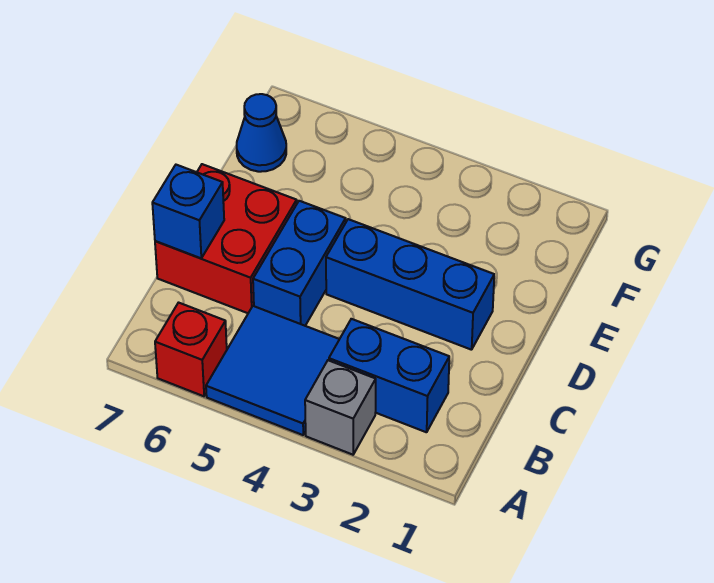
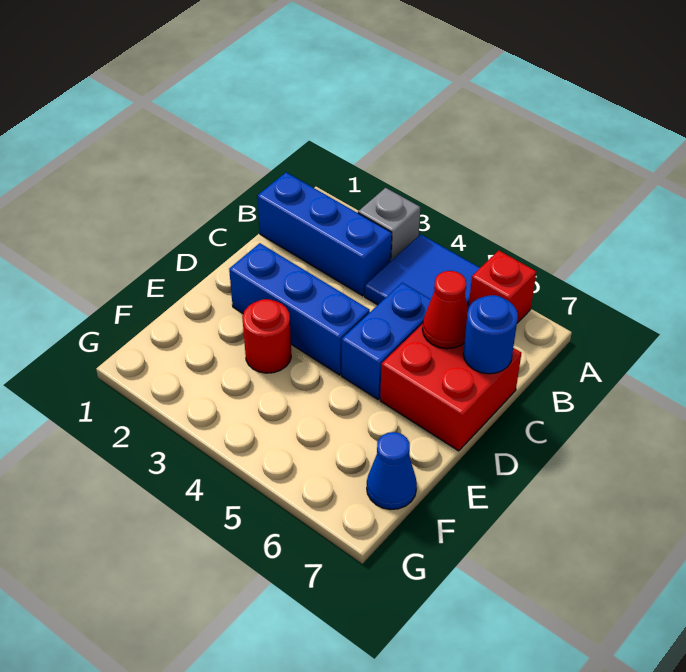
blue brick B2:B3 level 1 -> blue brick B1:B3 level 1
none -> red cone C6 level 2
blue brick C7 level 2 -> blue round brick C7 level 2
none -> red round brick E3 level 1

